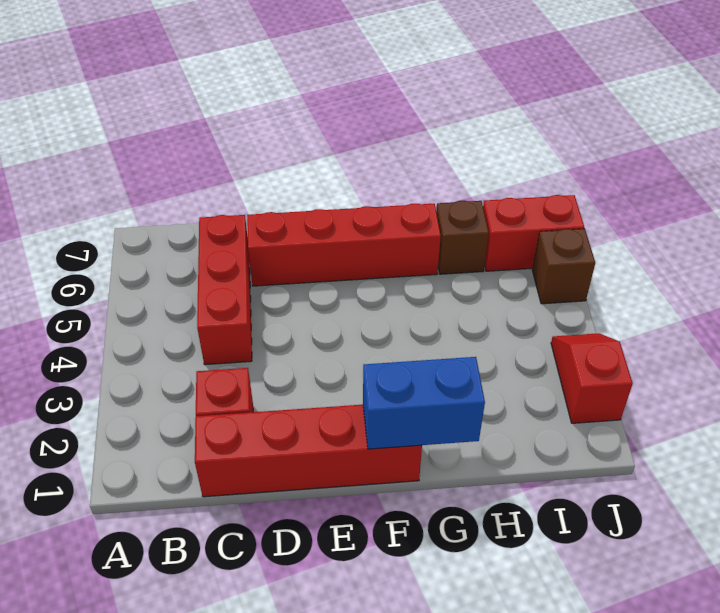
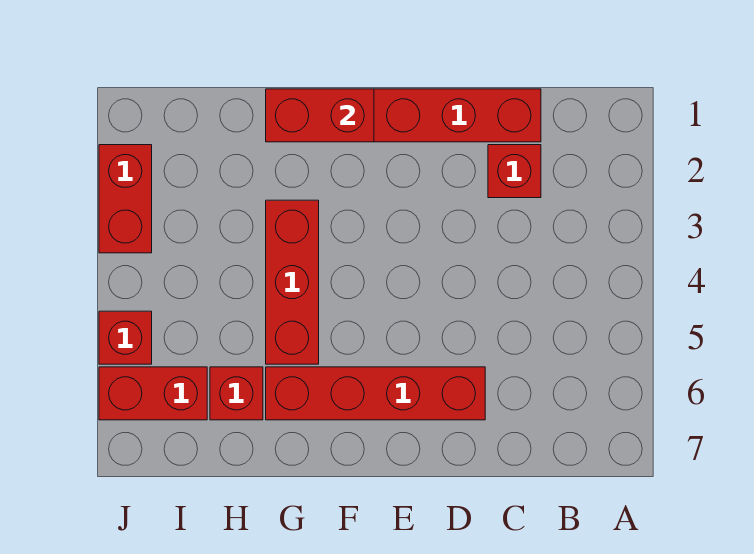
red brick C4:C6 level 1 -> red brick G3:G5 level 1
blue brick F1:G1 level 2 -> red brick F1:G1 level 2
brown brick H6 level 1 -> red brick H6 level 1
red slope J2:J3 level 1 top 2 -> red brick J2:J3 level 1
brown brick J5 level 1 -> red brick J5 level 1

